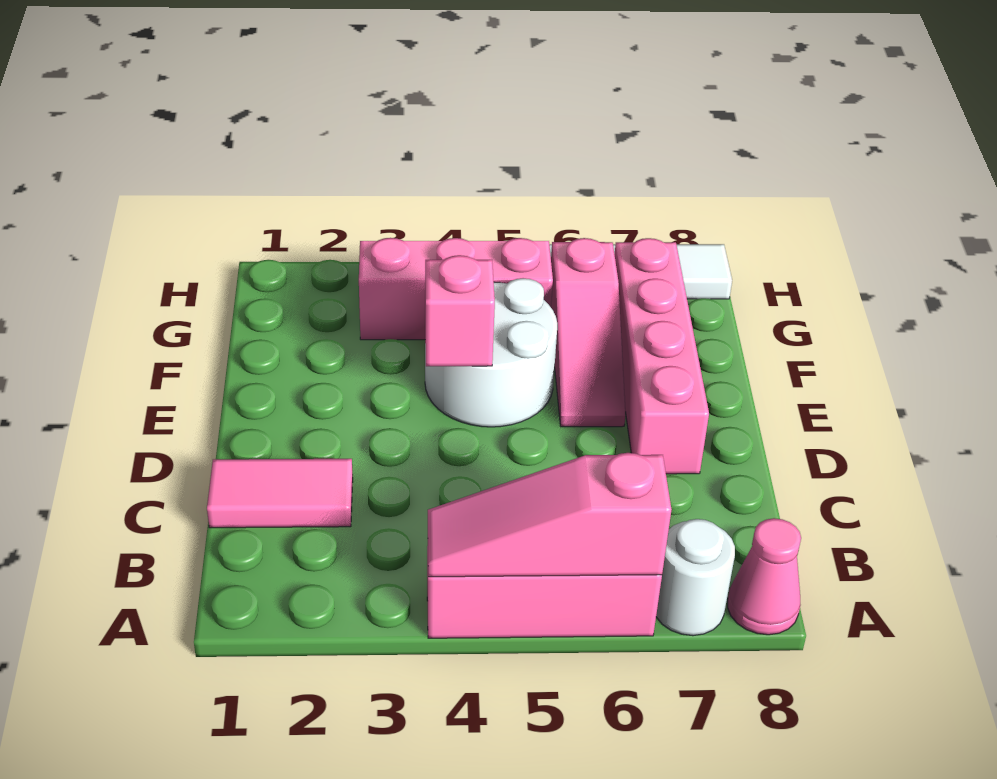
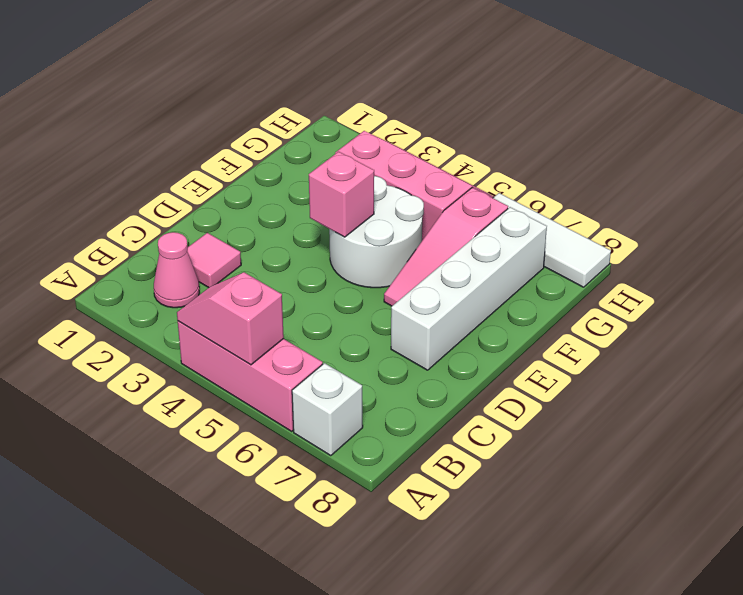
pink slope A4:A6 level 2 top 6 -> pink slope A4:A5 level 2 top 5
white round brick A7 level 1 -> white brick A7 level 1
pink cone A8 level 1 -> pink cone B2 level 1
pink tile C1:C2 level 1 -> pink tile C2 level 1
pink brick D7:G7 level 1 -> white brick D7:G7 level 1

